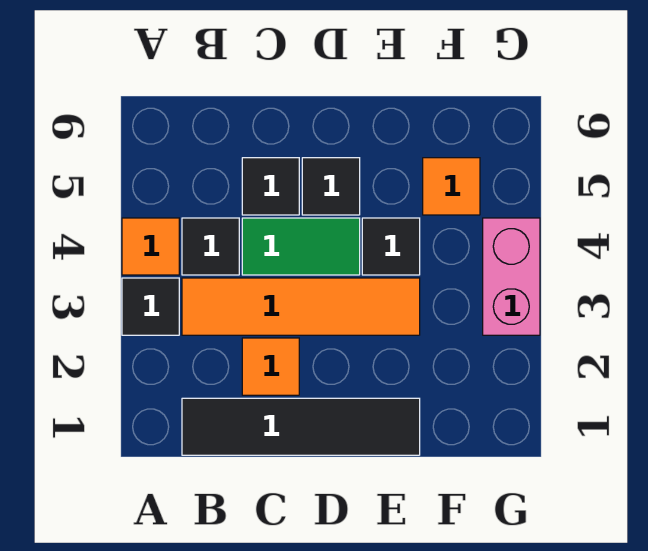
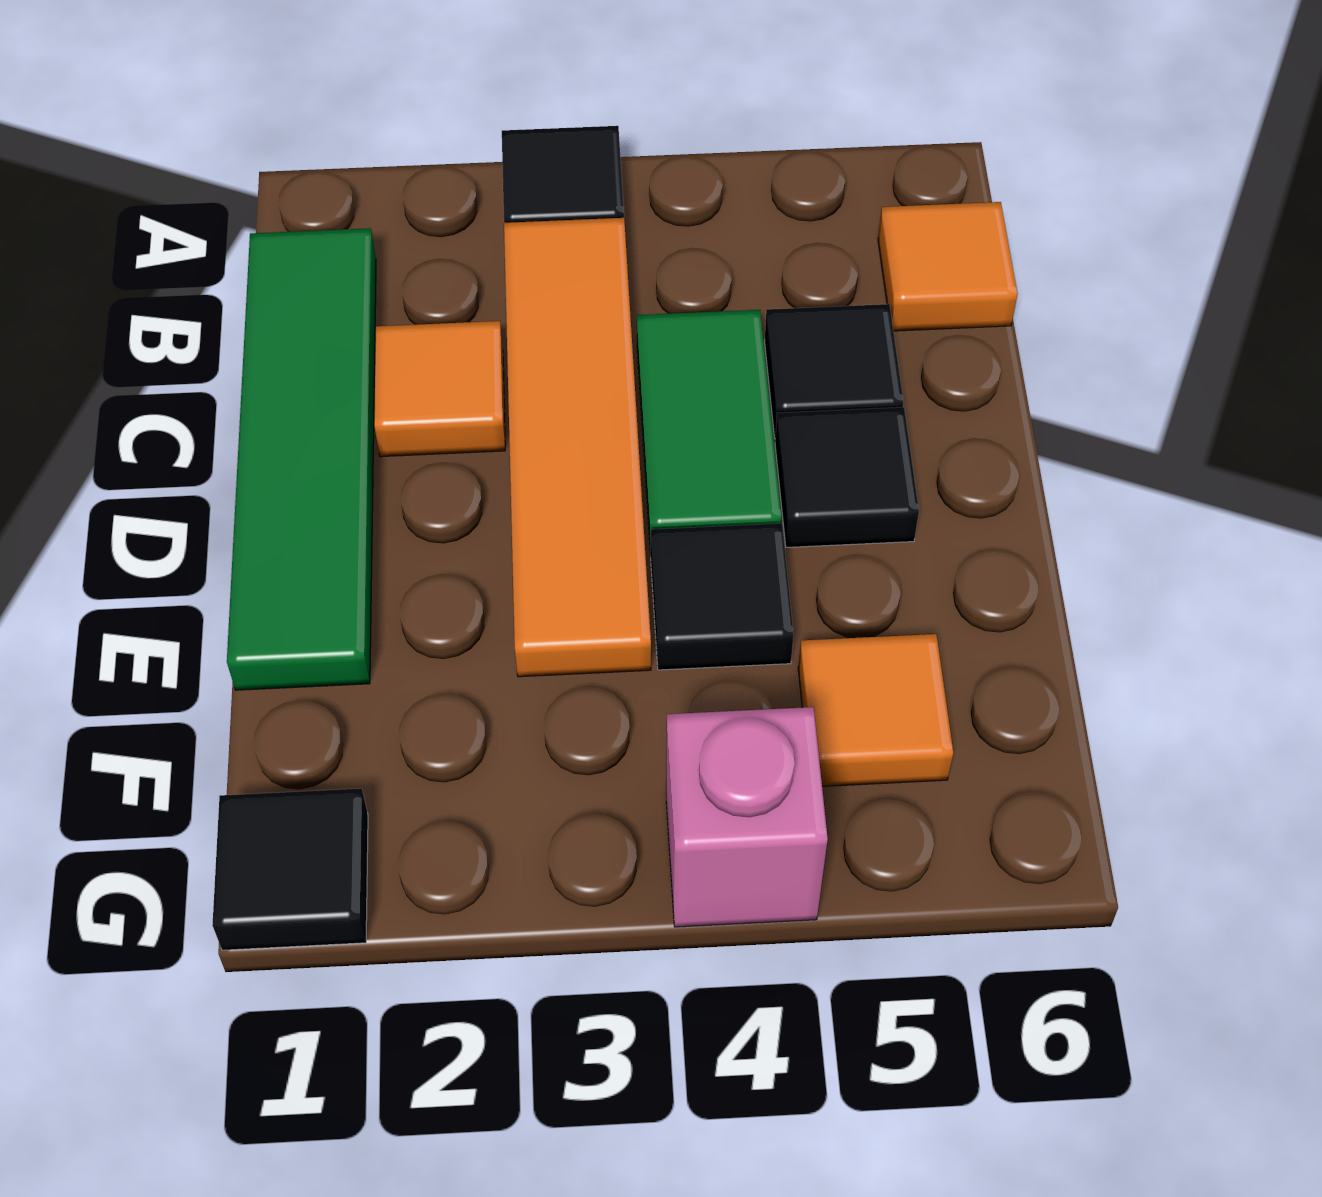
orange tile A4 level 1 -> orange tile B6 level 1
black tile B1:E1 level 1 -> green tile B1:E1 level 1
black tile B4 level 1 -> black tile G1 level 1
pink brick G3:G4 level 1 -> pink brick G4 level 1

